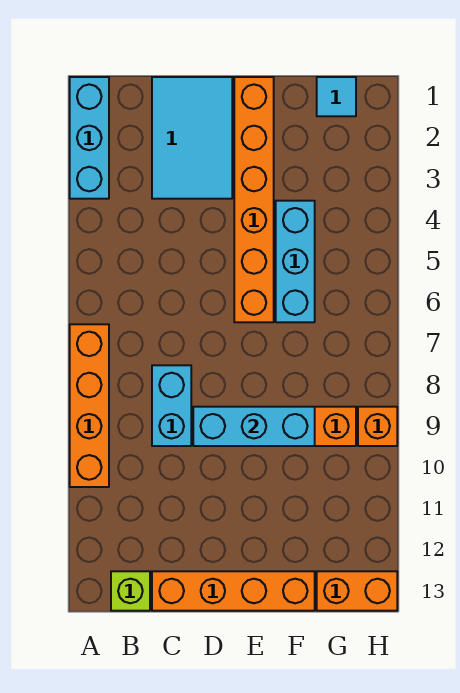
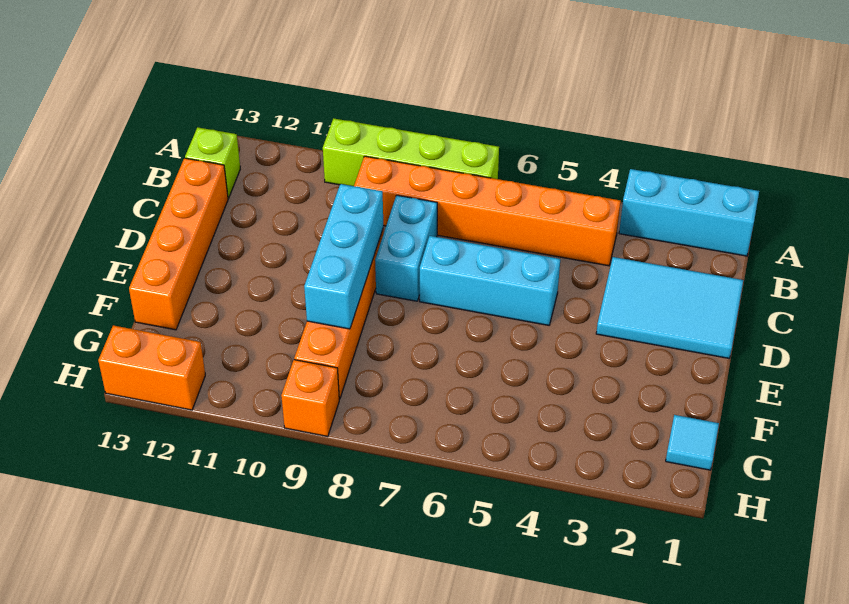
orange brick A7:A10 level 1 -> lime brick A7:A10 level 1
cyan brick C8:C9 level 1 -> cyan brick C8:D8 level 1
orange brick E1:E6 level 1 -> orange brick B4:B9 level 1
cyan brick F4:F6 level 1 -> cyan brick D5:D7 level 1
orange brick G13:H13 level 1 -> orange brick H12:H13 level 1

